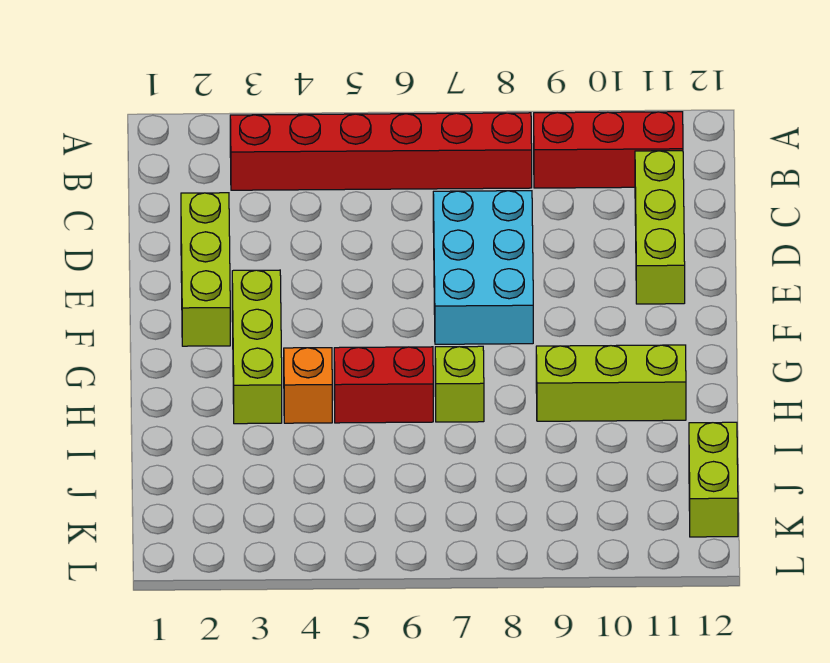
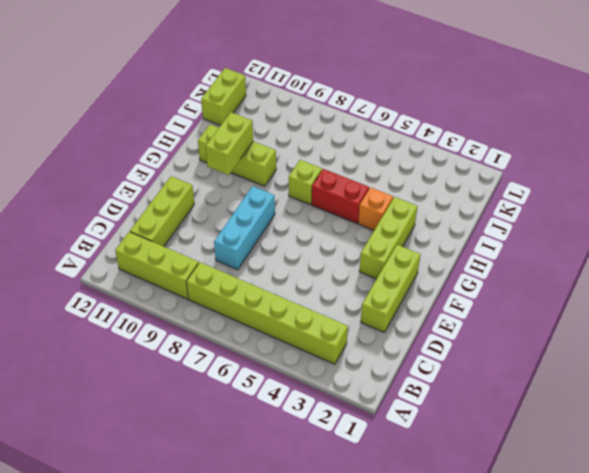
red brick B3:B8 level 1 -> lime brick B3:B8 level 1
red brick B9:B11 level 1 -> lime brick B9:B11 level 1
cyan brick D7:F8 level 1 -> cyan brick D8:F8 level 1
none -> lime brick G10:H10 level 2

